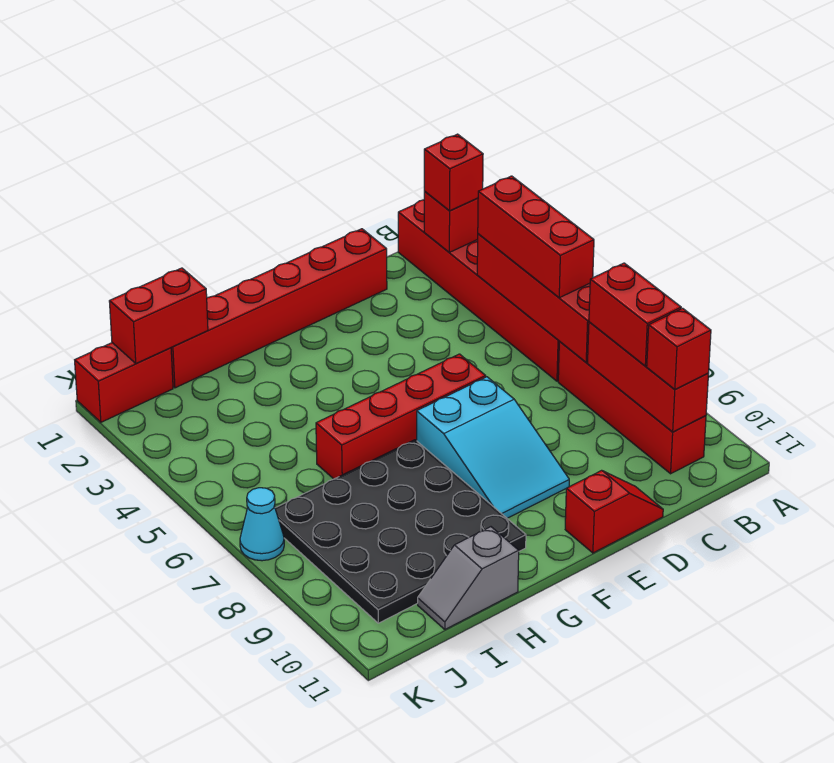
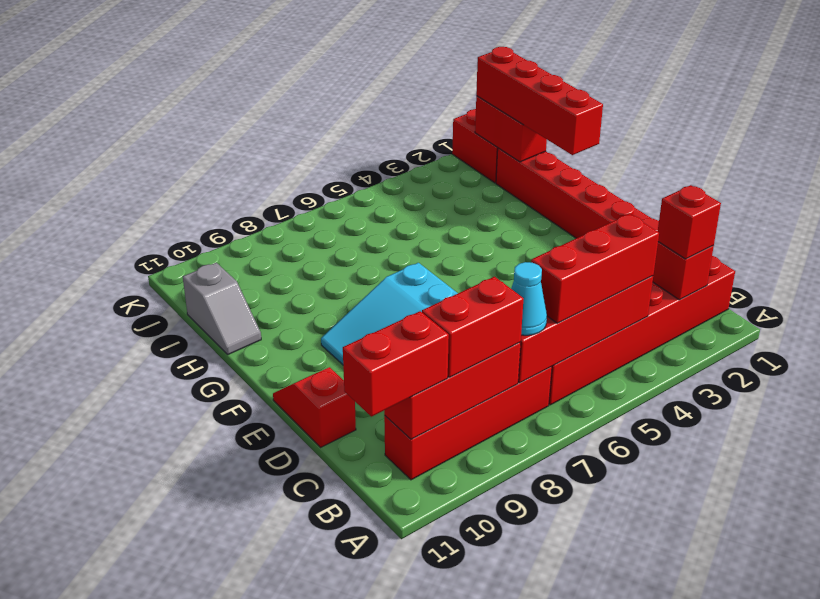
red brick B10 level 3 -> red brick B10:B11 level 3
red slope D11:E11 level 1 top E -> red slope D11:E11 level 1 top D
red brick E6:H6 level 1 -> red brick G1:J1 level 3
black plate G7:J10 level 1 -> none
grey slope H11:I11 level 1 top H -> grey slope H11:I11 level 1 top I
cyan cone K7 level 1 -> cyan cone B7 level 3

